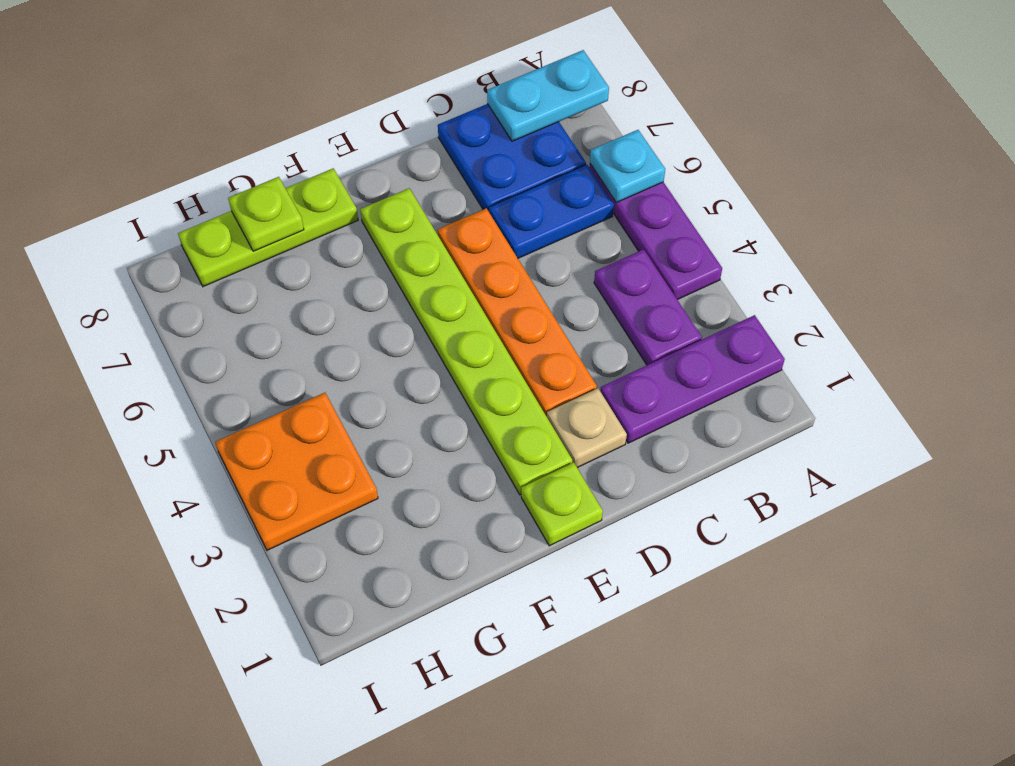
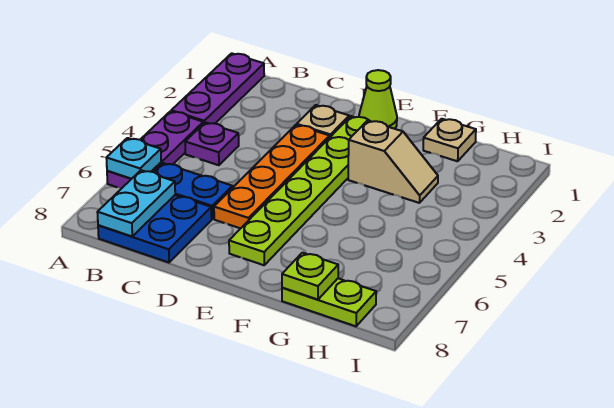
purple plate A2:C2 level 1 -> purple plate A1:A3 level 1
cyan plate A8:B8 level 2 -> cyan plate B7:B8 level 2
purple plate B3:B4 level 1 -> purple plate B4 level 1
lime plate E1 level 1 -> lime cone E1 level 1
none -> tan slope F3:G3 level 1 top F
lime plate F8:H8 level 1 -> lime plate G8:H8 level 1
none -> tan plate G1 level 1
orange plate H3:I4 level 1 -> none

